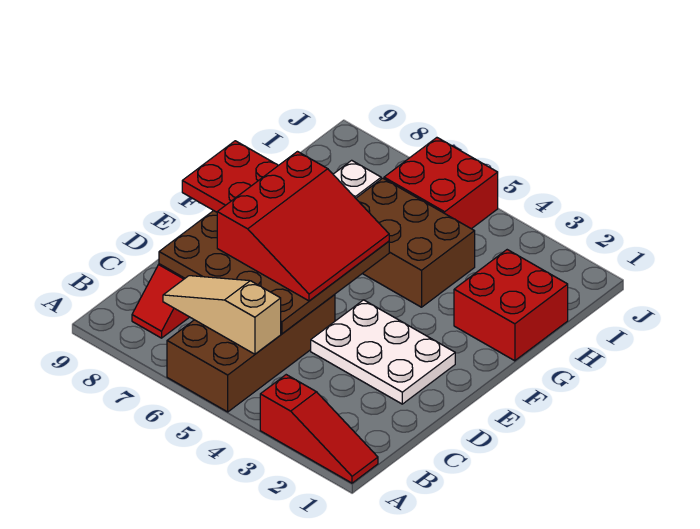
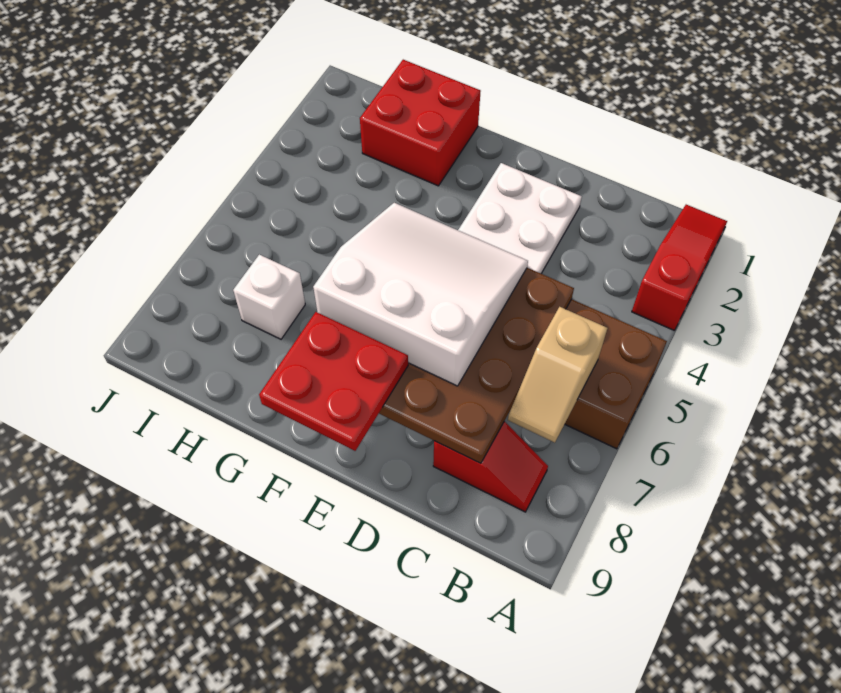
tan slope B5:B7 level 2 top 5 -> tan slope B6:B7 level 2 top 6
red slope D5:F7 level 3 top 7 -> white slope D5:F7 level 3 top 7
brown brick G4:H6 level 1 -> none
red brick I5:J6 level 1 -> none

